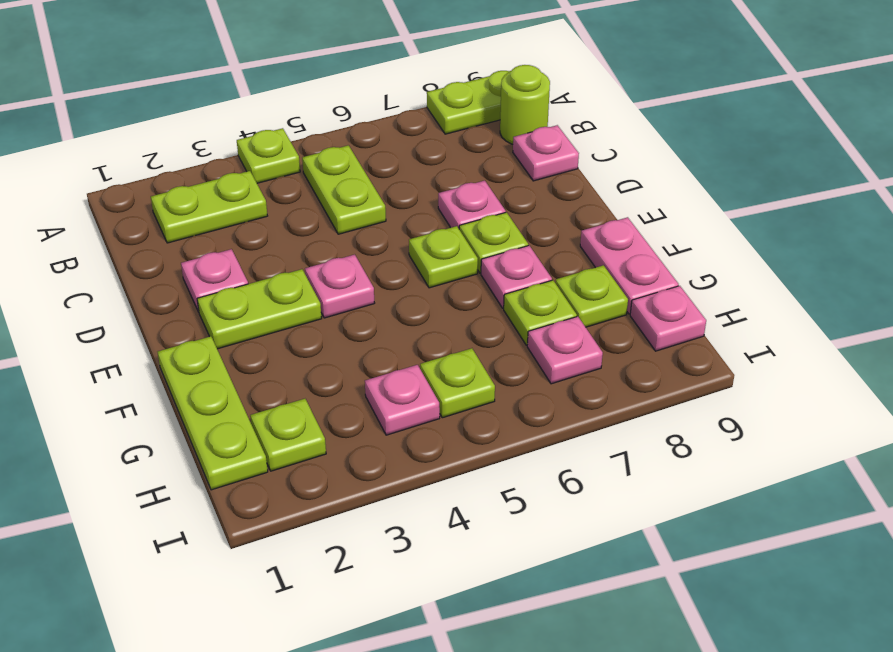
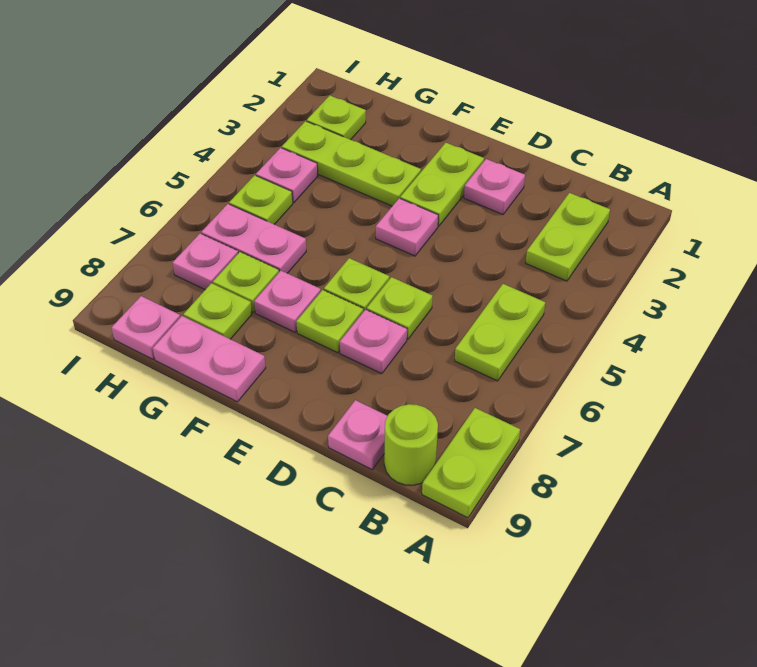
lime plate A4 level 1 -> lime plate D6 level 1
lime plate B5:C5 level 1 -> lime plate B5:B6 level 1
lime plate F1:H1 level 1 -> lime plate F3:H3 level 1
none -> pink plate G6:H6 level 1

